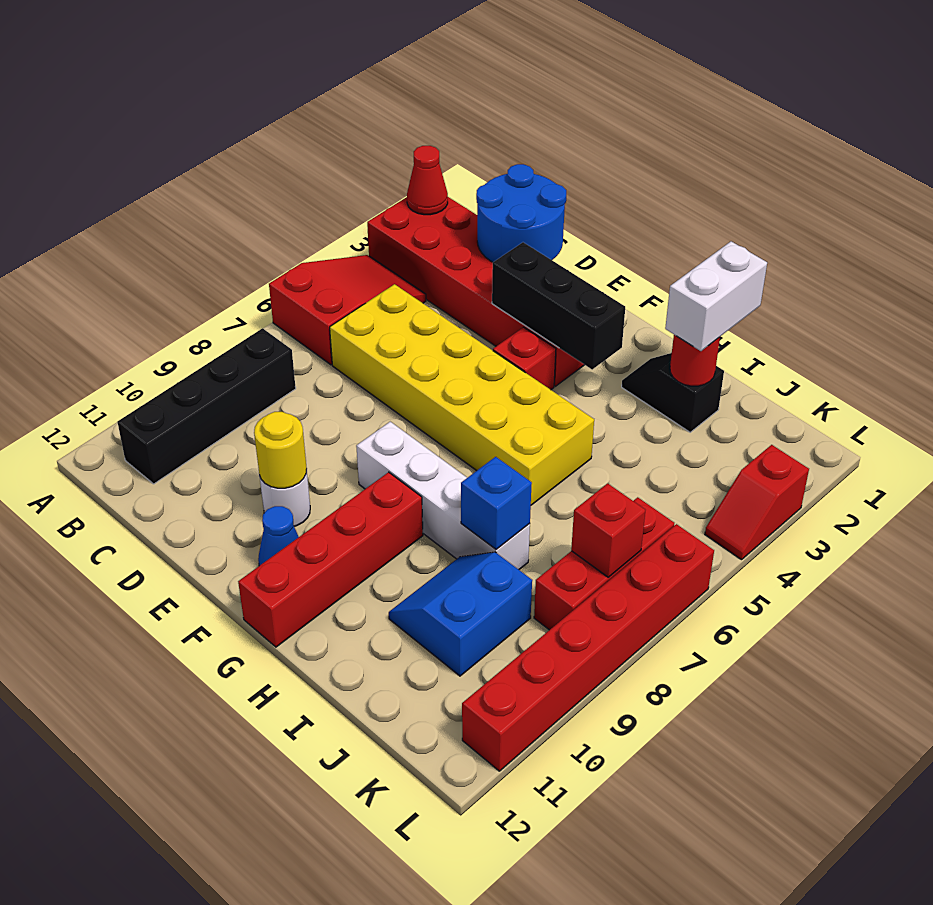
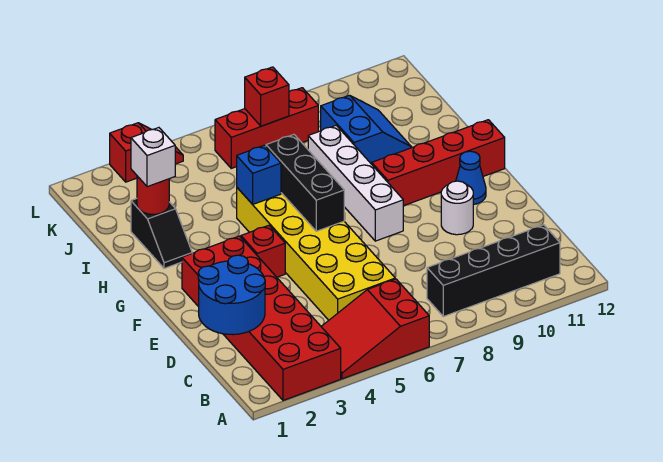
red cone A2 level 2 -> none
black brick E3:G3 level 2 -> black brick F6:H6 level 2
yellow round brick E10 level 2 -> none
white brick I1:I2 level 3 -> white brick I2 level 3
blue brick I8 level 2 -> blue brick H5 level 2
blue slope I9:J10 level 1 top J -> blue slope I9:J10 level 1 top 9
red brick L6:L11 level 1 -> none

